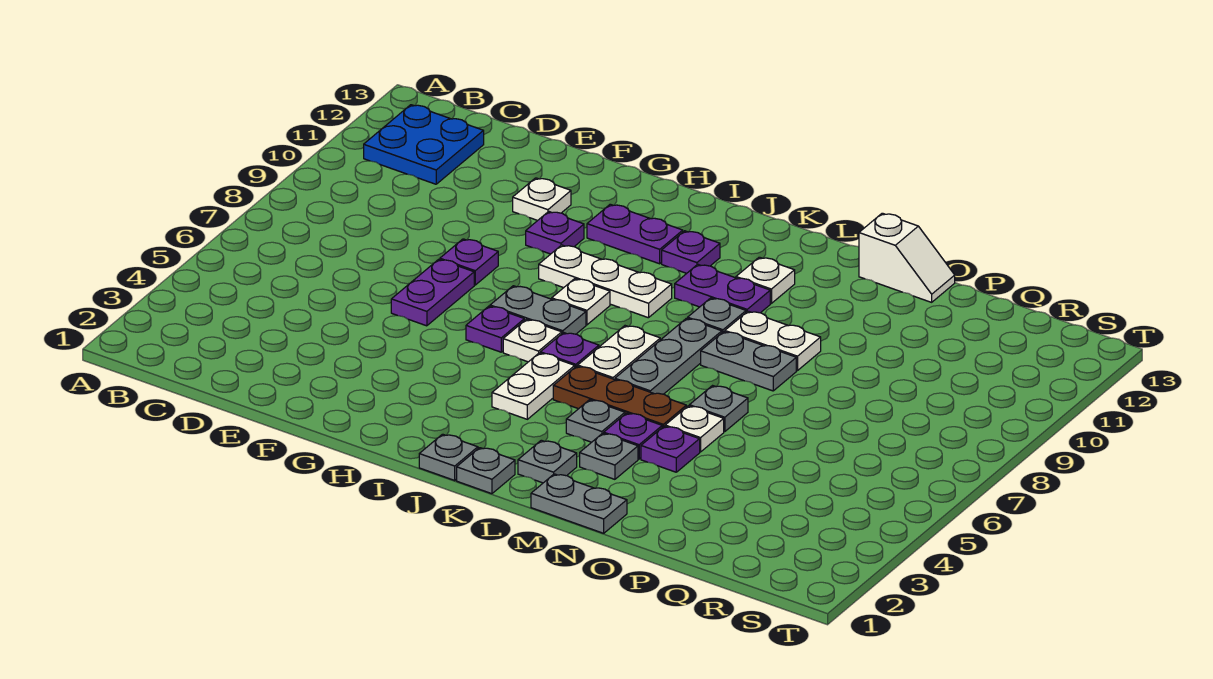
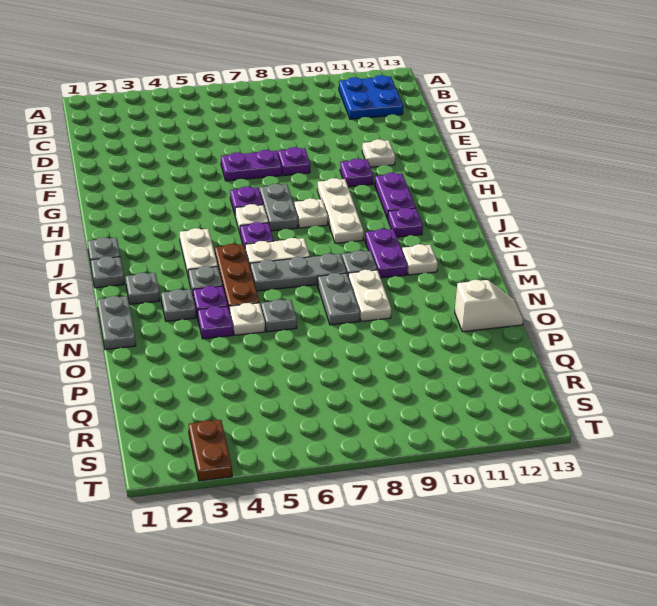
white plate J4:J5 level 1 -> white plate J4:K4 level 1
white slope N13:O13 level 1 top N -> white slope O12:O13 level 1 top 12
none -> brown plate S3:T3 level 1

